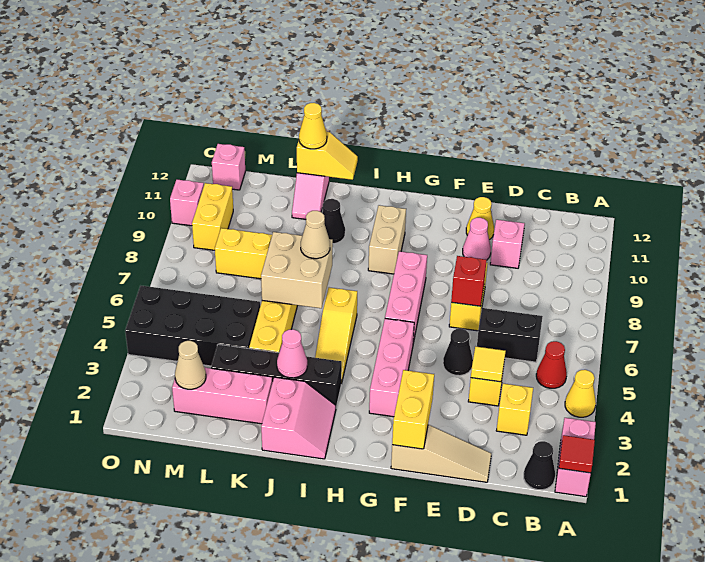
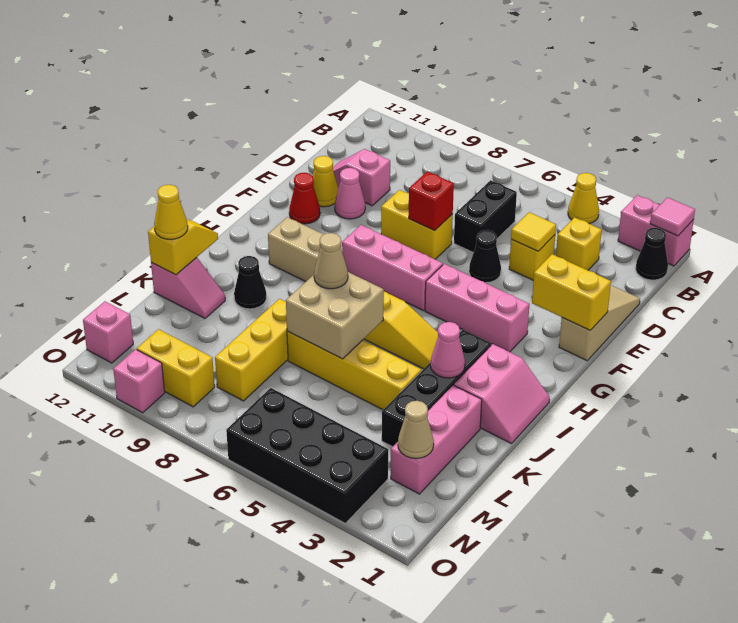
red tile A1 level 2 -> pink tile A1 level 2
red cone B5 level 1 -> red cone F11 level 1
pink slope I1:J2 level 1 top J -> pink slope I1:J2 level 1 top 2
black brick L4:O5 level 1 -> black brick N3:O6 level 1

